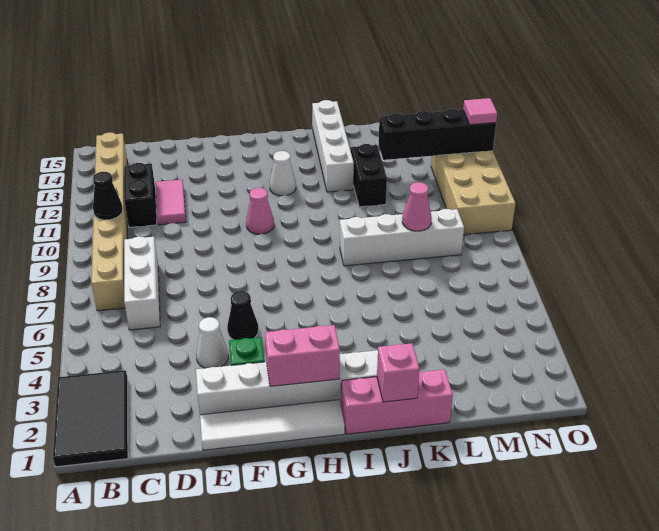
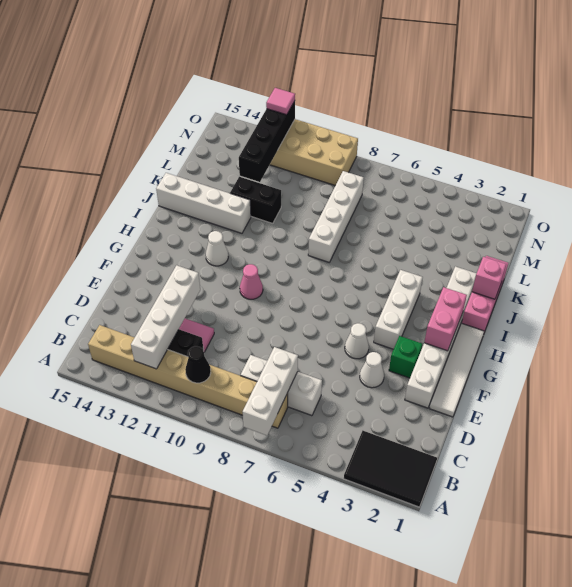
none -> white brick A7:C7 level 2
none -> white brick B12:E12 level 2
black cone F5 level 1 -> white cone F5 level 1
none -> white brick G4:I4 level 1
pink cone L8 level 2 -> none

